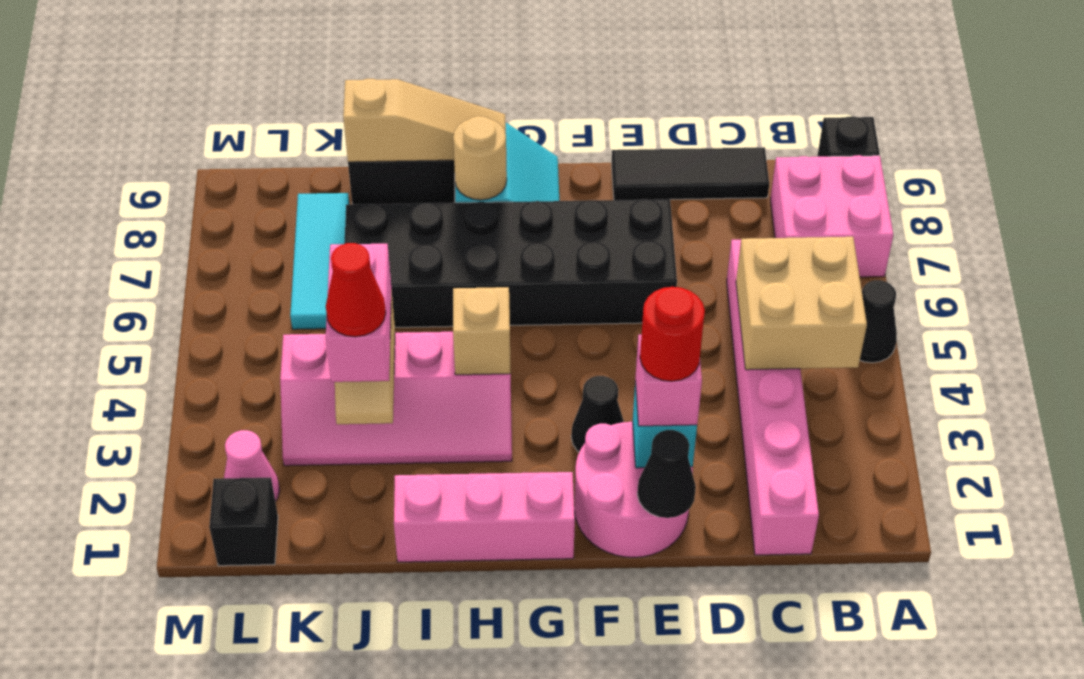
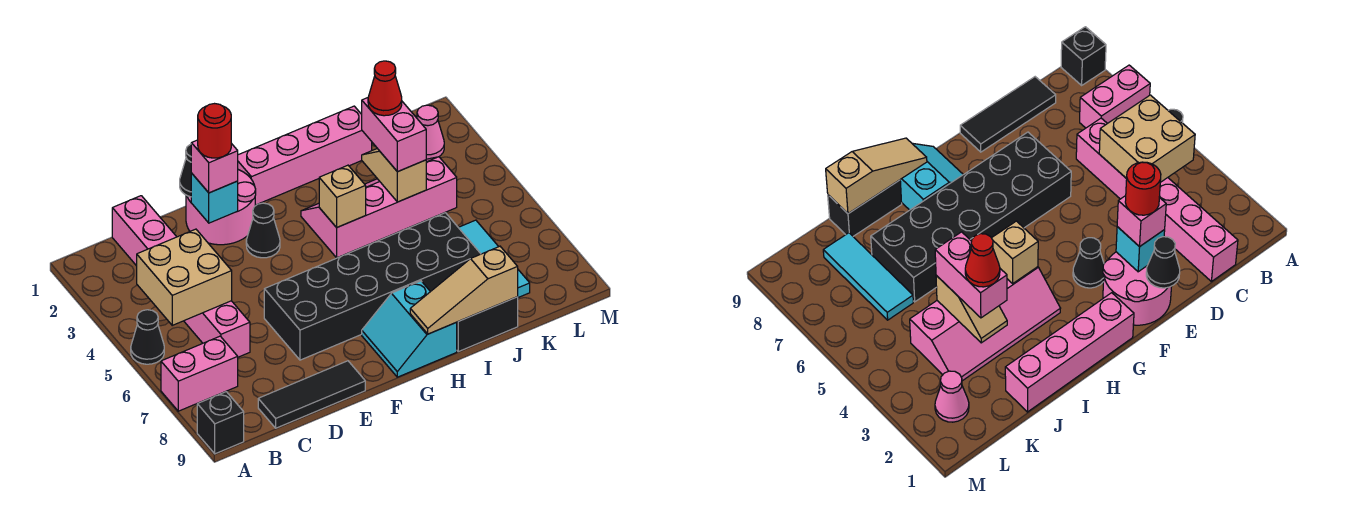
pink brick A7:B8 level 1 -> pink brick A7:B7 level 1
pink brick G1:I1 level 1 -> pink brick G1:J1 level 1
tan round brick H8 level 2 -> none
black brick L1 level 1 -> none

